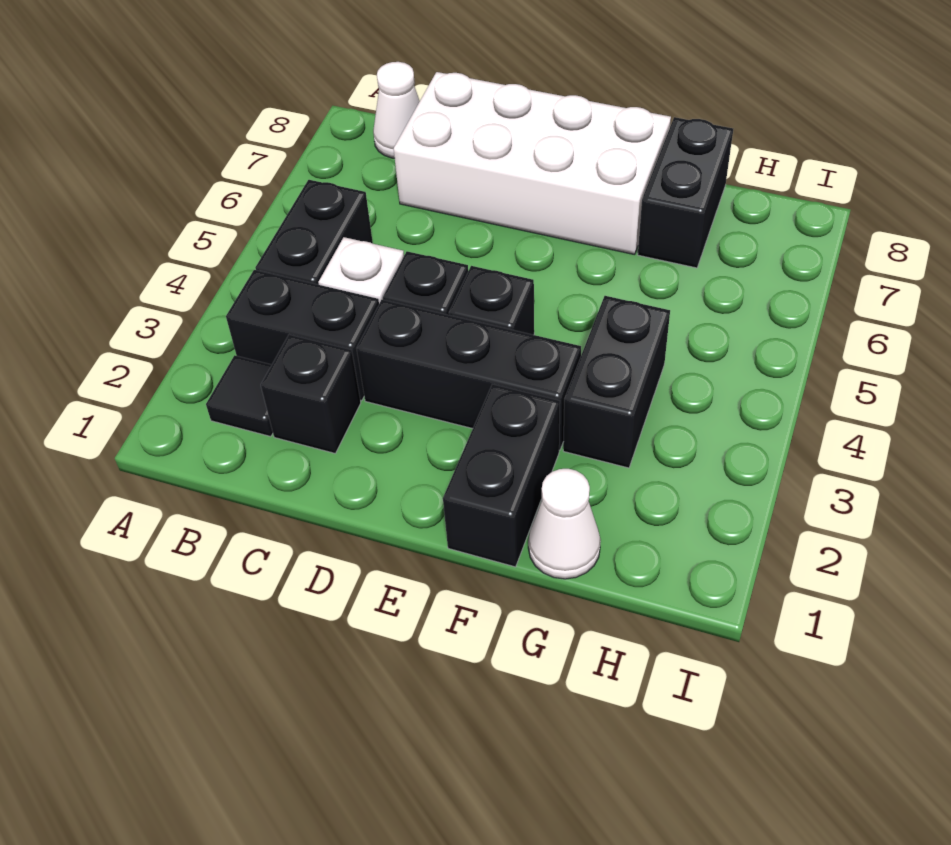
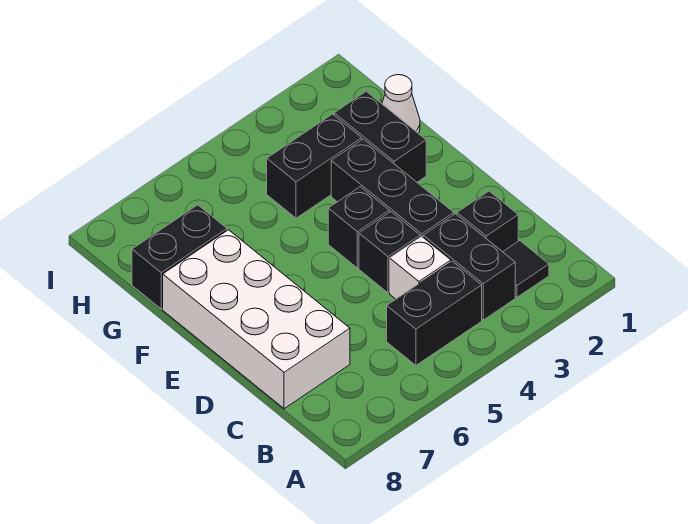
white cone B8 level 1 -> none
black brick F1:F2 level 1 -> black brick F2:G2 level 1

